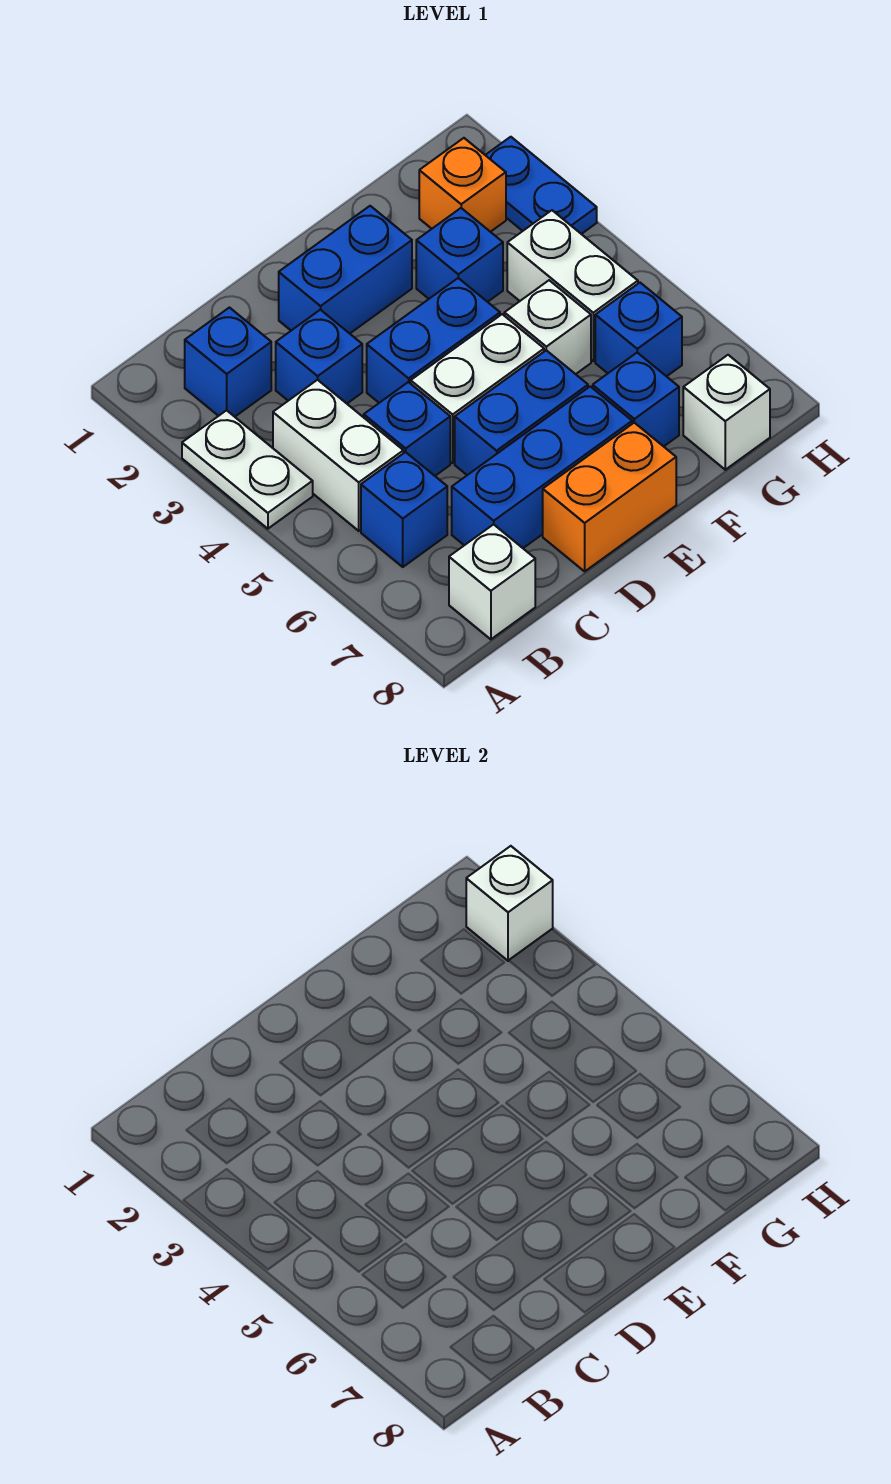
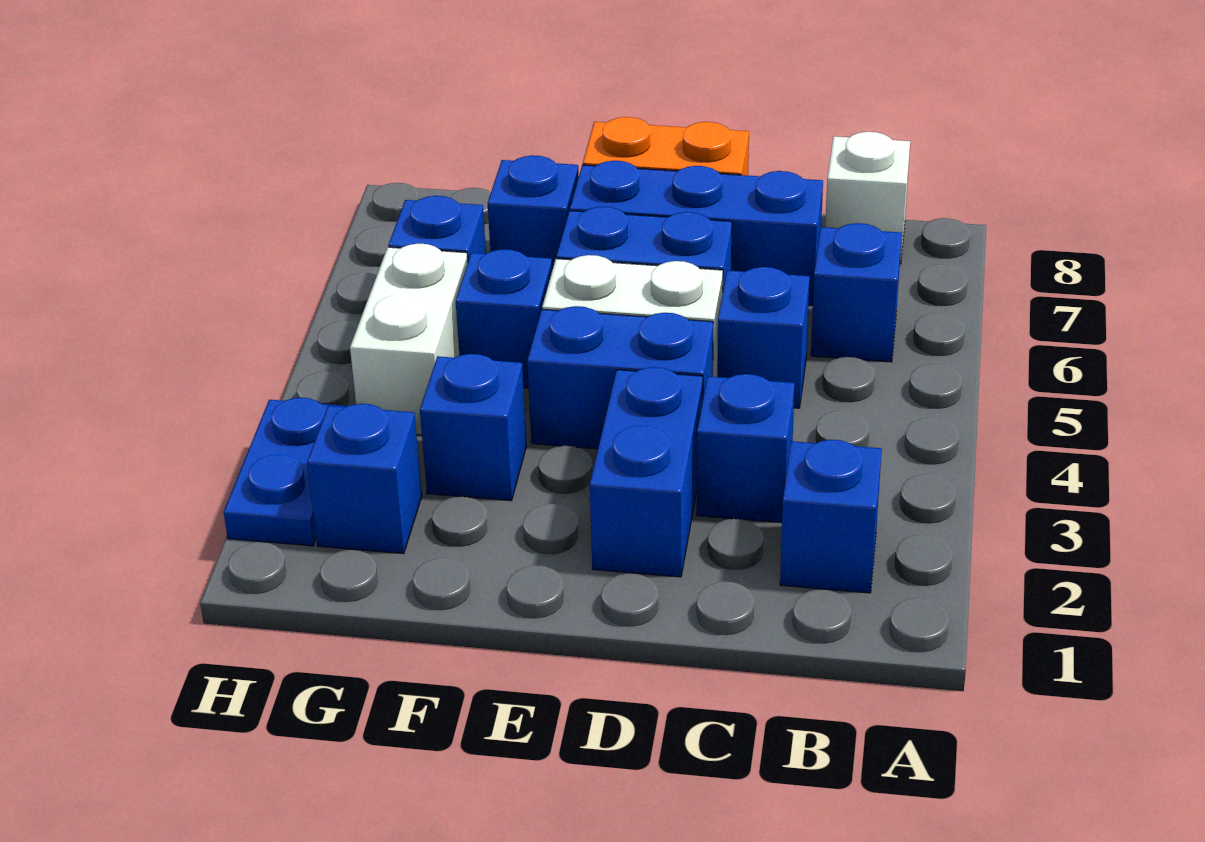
white plate A3:A4 level 1 -> none
white brick B4:B5 level 1 -> none
blue brick D2:E2 level 1 -> blue brick D2:D3 level 1
white brick F5 level 1 -> blue brick F5 level 1
orange brick G2 level 1 -> blue brick G2 level 1
white brick G8 level 1 -> none
white brick H2 level 2 -> none

